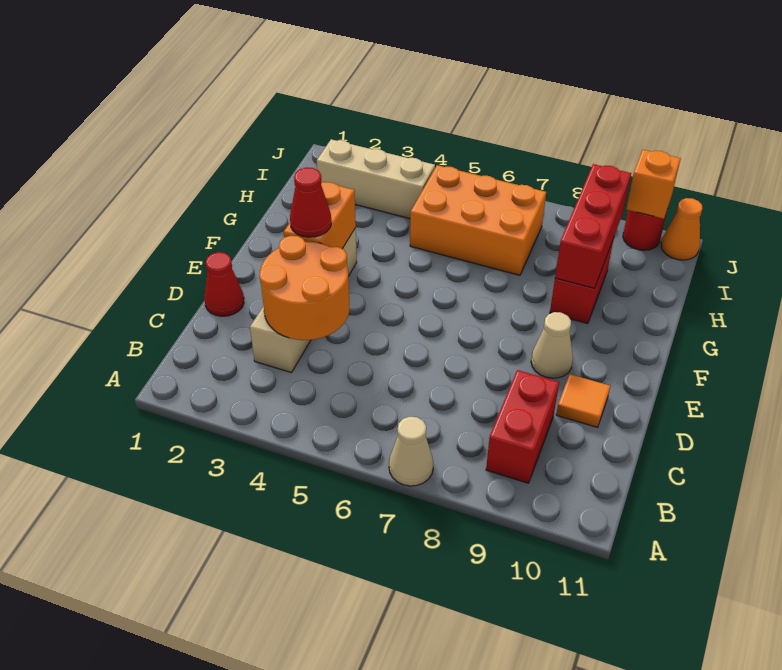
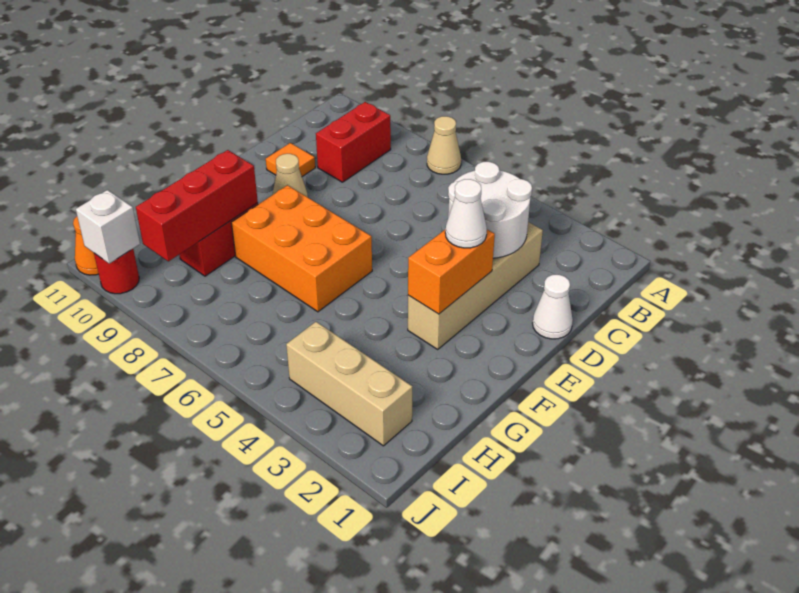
orange round brick C3:D4 level 2 -> white round brick C3:D4 level 2
red cone D1 level 1 -> white cone D1 level 1
red cone E3 level 3 -> white cone E3 level 3
orange brick H5:I7 level 1 -> orange brick F6:G8 level 1
orange brick J10 level 2 -> white brick J10 level 2

